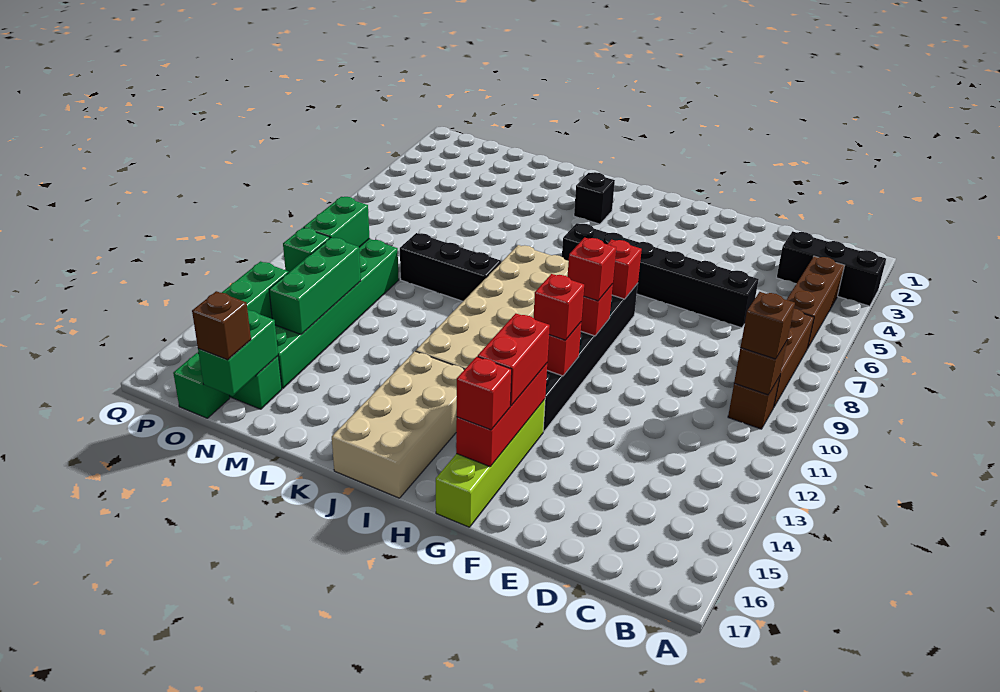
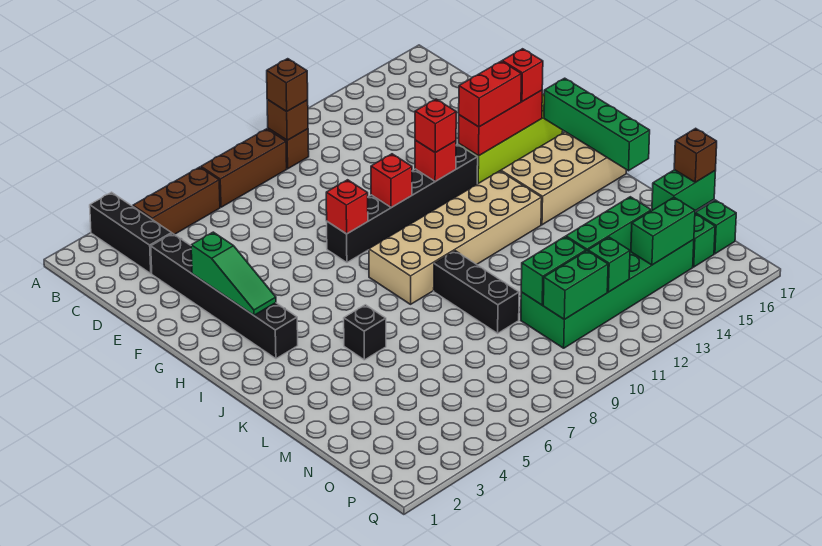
black brick D6:I6 level 1 -> black brick D3:I3 level 1
none -> green slope F3:H3 level 2 top F
red brick G10 level 3 -> none
none -> green brick H17:K17 level 2
black brick J3 level 1 -> black brick K5 level 1
none -> green brick N10:N11 level 2

